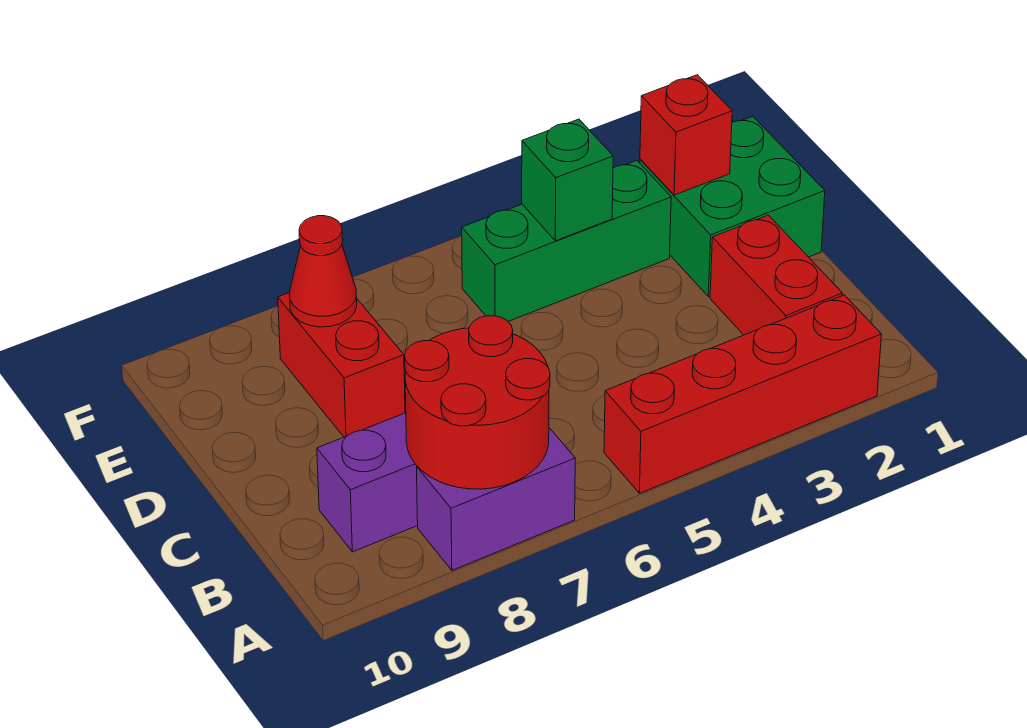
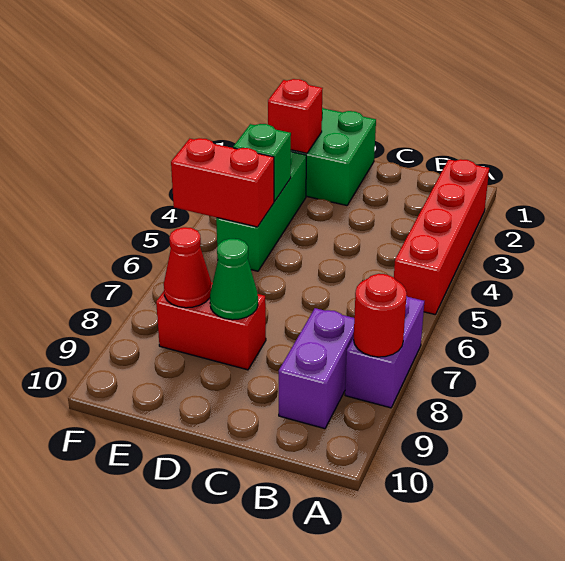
red round brick A7:B8 level 2 -> red round brick A8 level 2
red brick B2:C2 level 1 -> red brick E5:F5 level 2
none -> green cone D8 level 2

